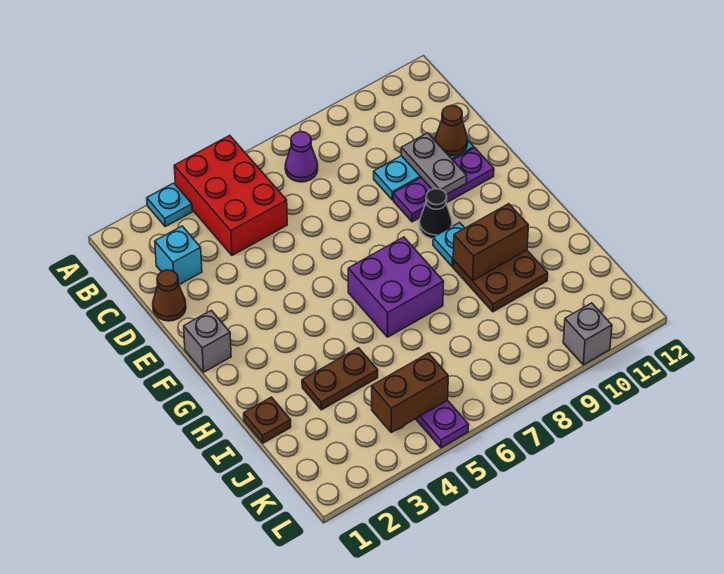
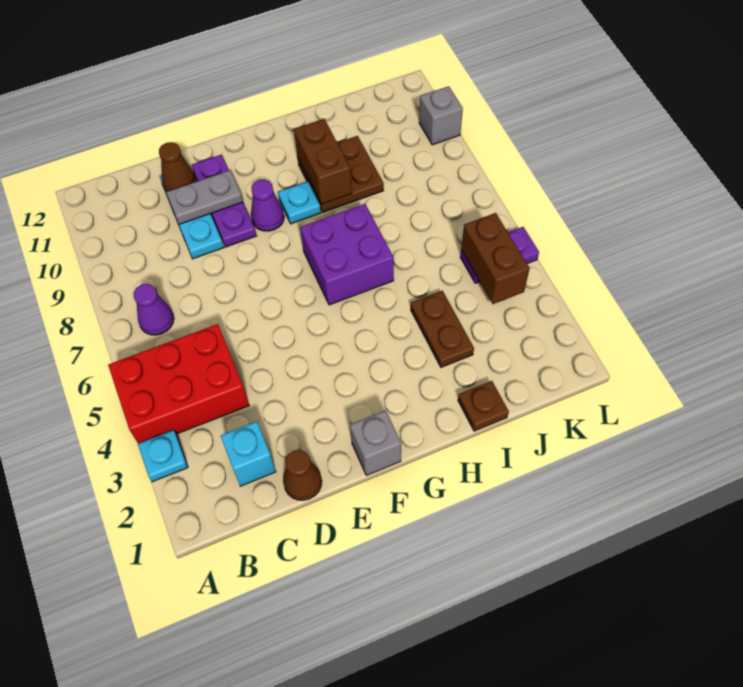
black cone F9 level 1 -> purple cone F9 level 1

